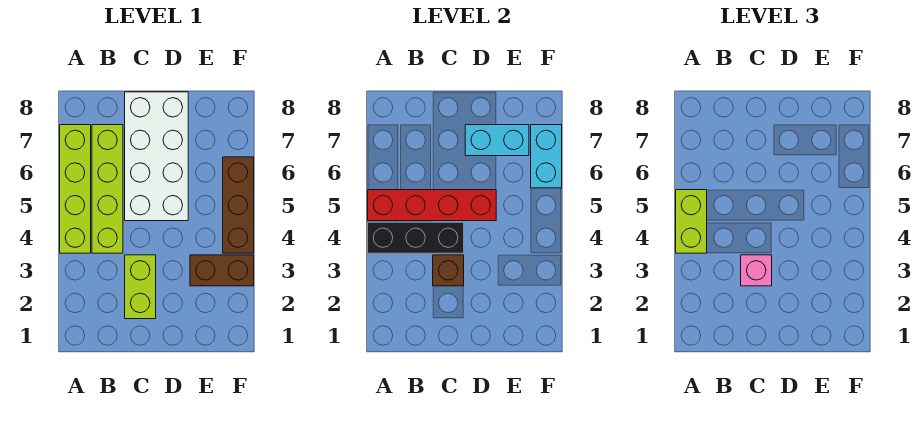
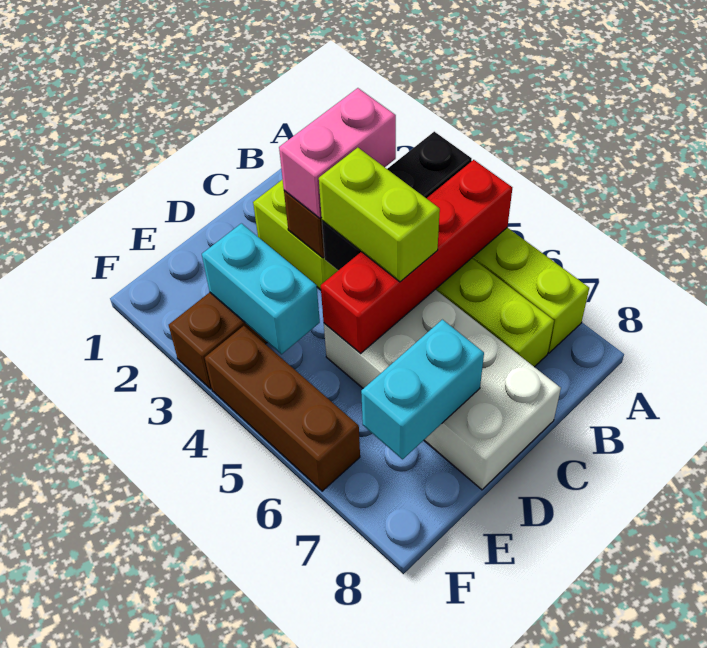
lime brick A4:A5 level 3 -> lime brick C4:C5 level 3
pink brick C3 level 3 -> pink brick B3:C3 level 3
cyan brick F6:F7 level 2 -> cyan brick E3:E4 level 2

